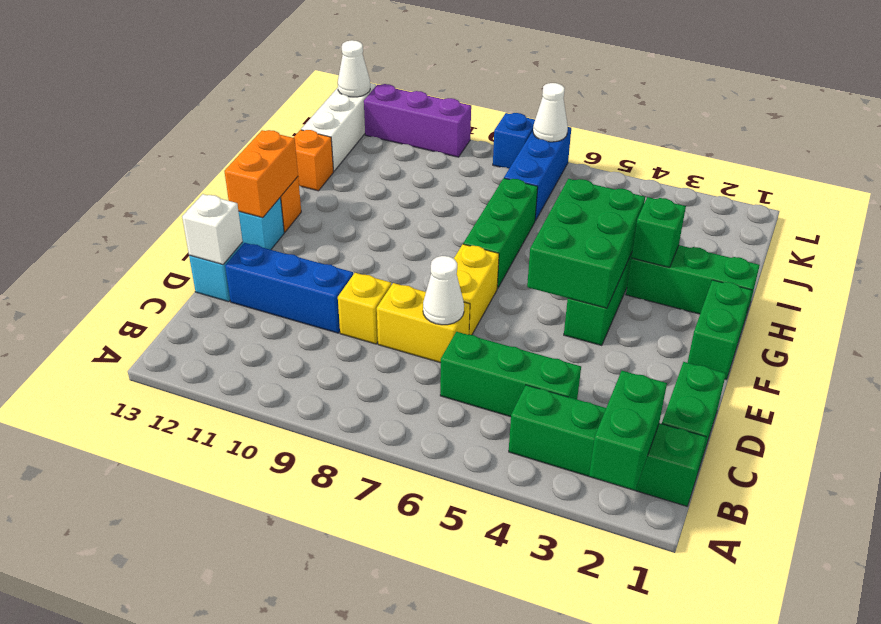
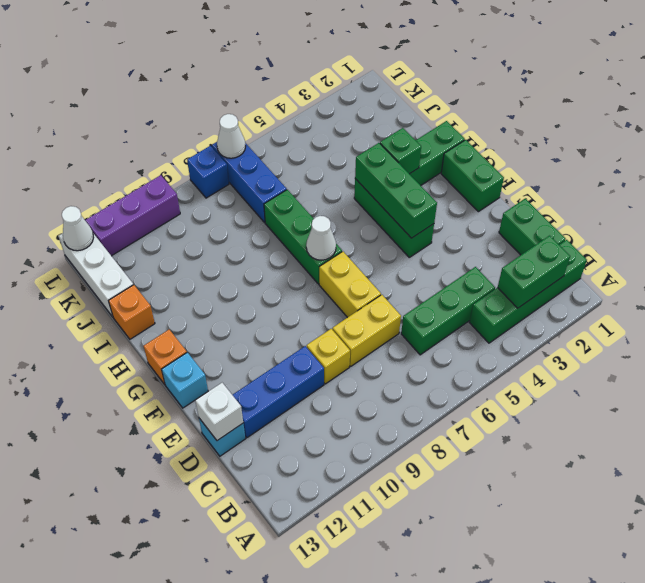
green brick A2:B2 level 2 -> green brick B2:B3 level 2
white cone D7 level 2 -> white cone G7 level 2
green brick F4:H5 level 2 -> green brick F4:H4 level 2
orange brick F13:G13 level 2 -> none

